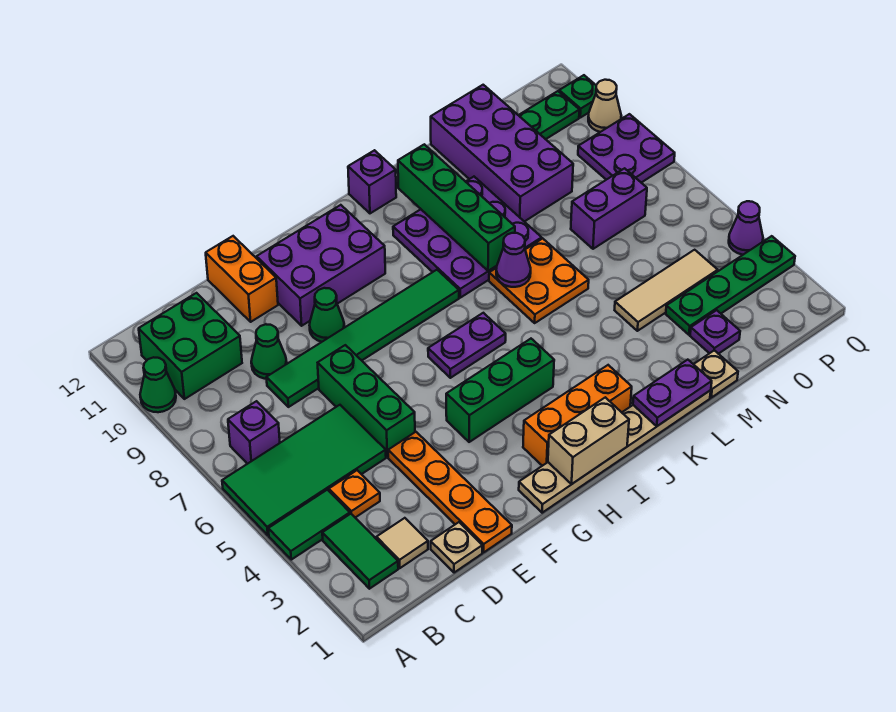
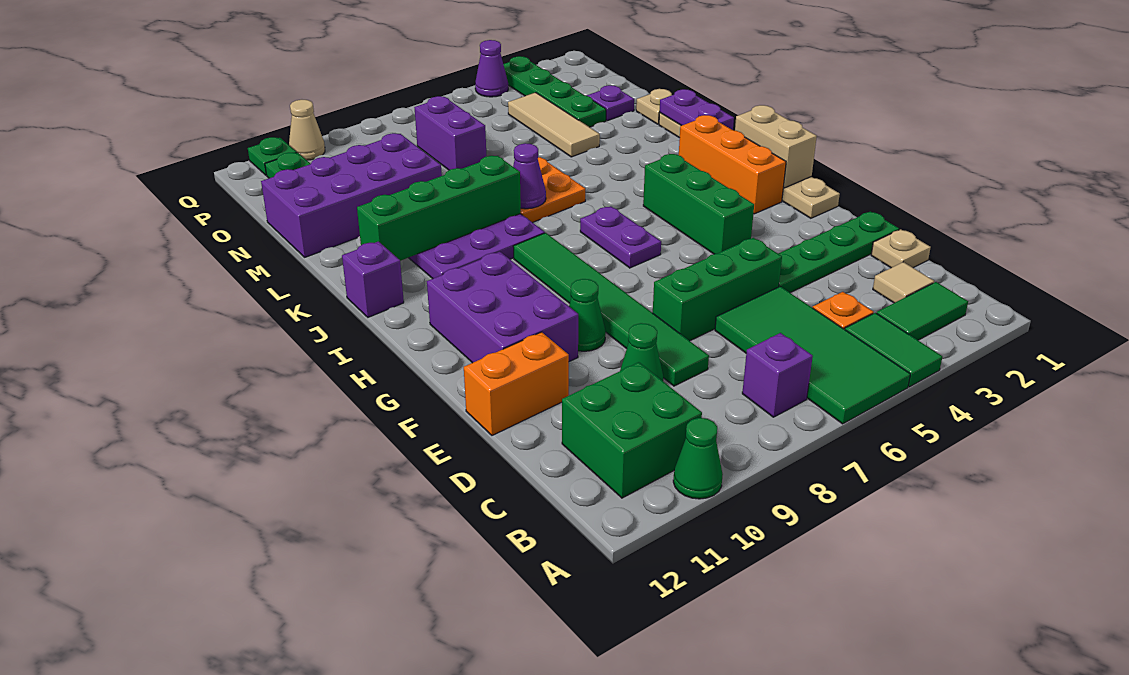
orange plate E1:E4 level 1 -> green plate E1:E4 level 1
purple plate P8:Q9 level 1 -> none

